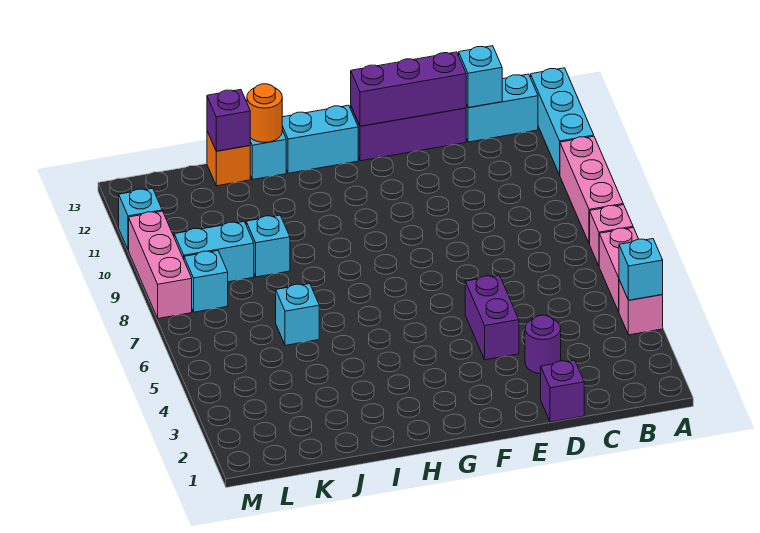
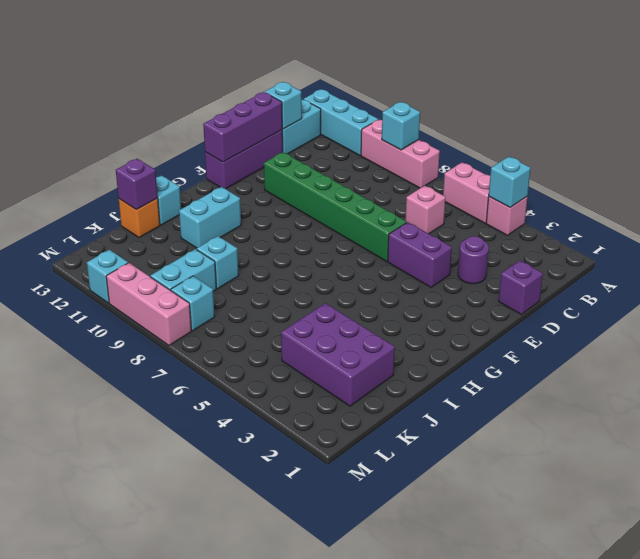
pink brick A7 level 1 -> pink brick C6 level 1
none -> green brick E6:E11 level 1
cyan brick G13:H13 level 1 -> cyan brick H11:I11 level 1
orange round brick I13 level 2 -> none
none -> purple brick J2:K4 level 1
cyan brick J6 level 1 -> cyan brick A9 level 2

